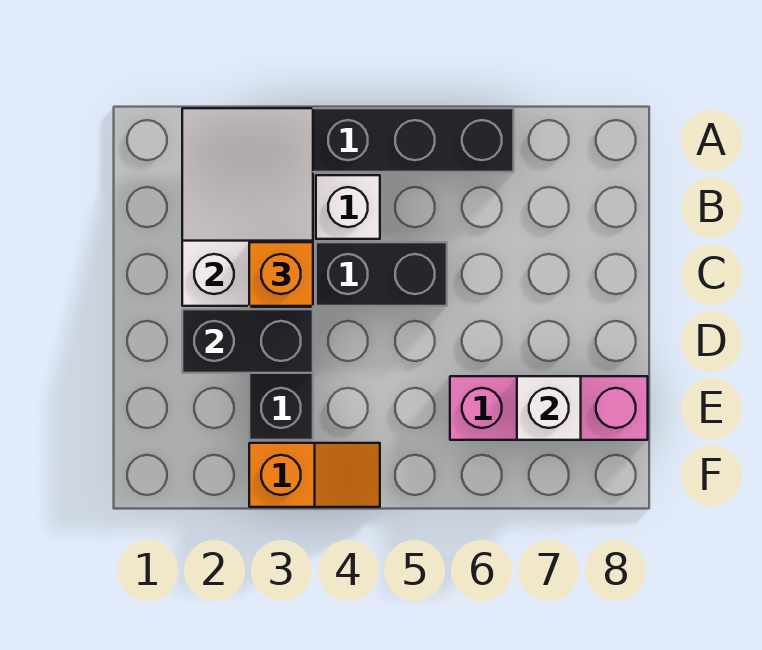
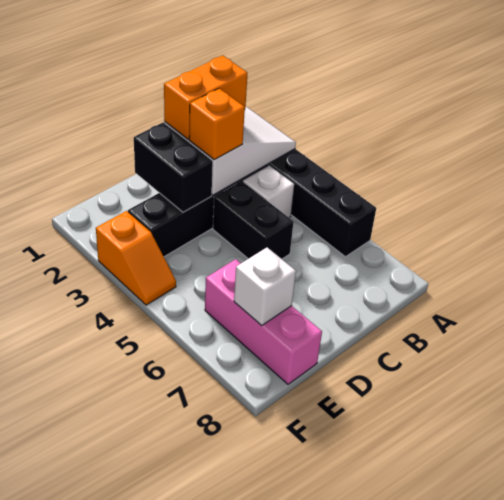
none -> orange brick B2:C2 level 3

